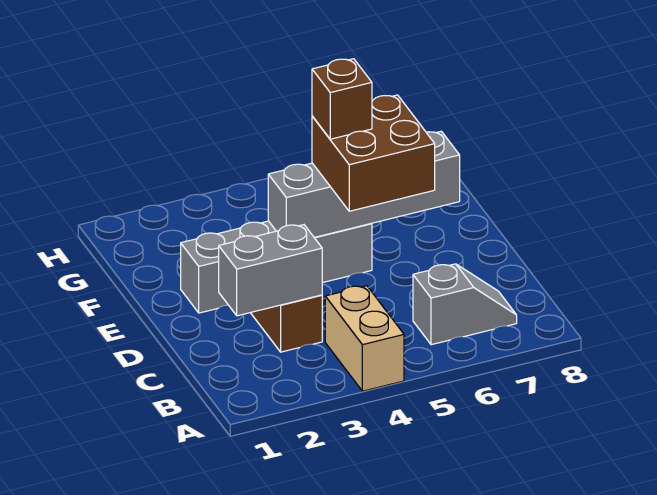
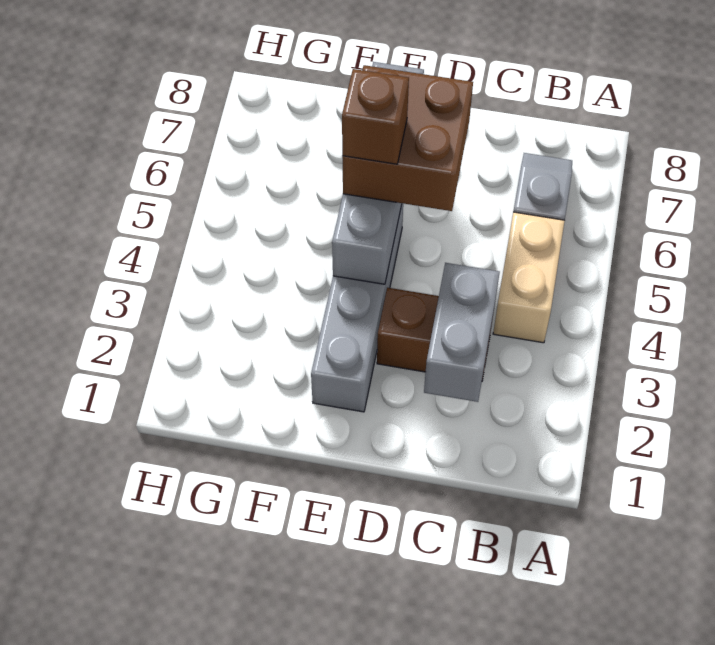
tan brick A4:B4 level 1 -> tan brick B4:B5 level 1

